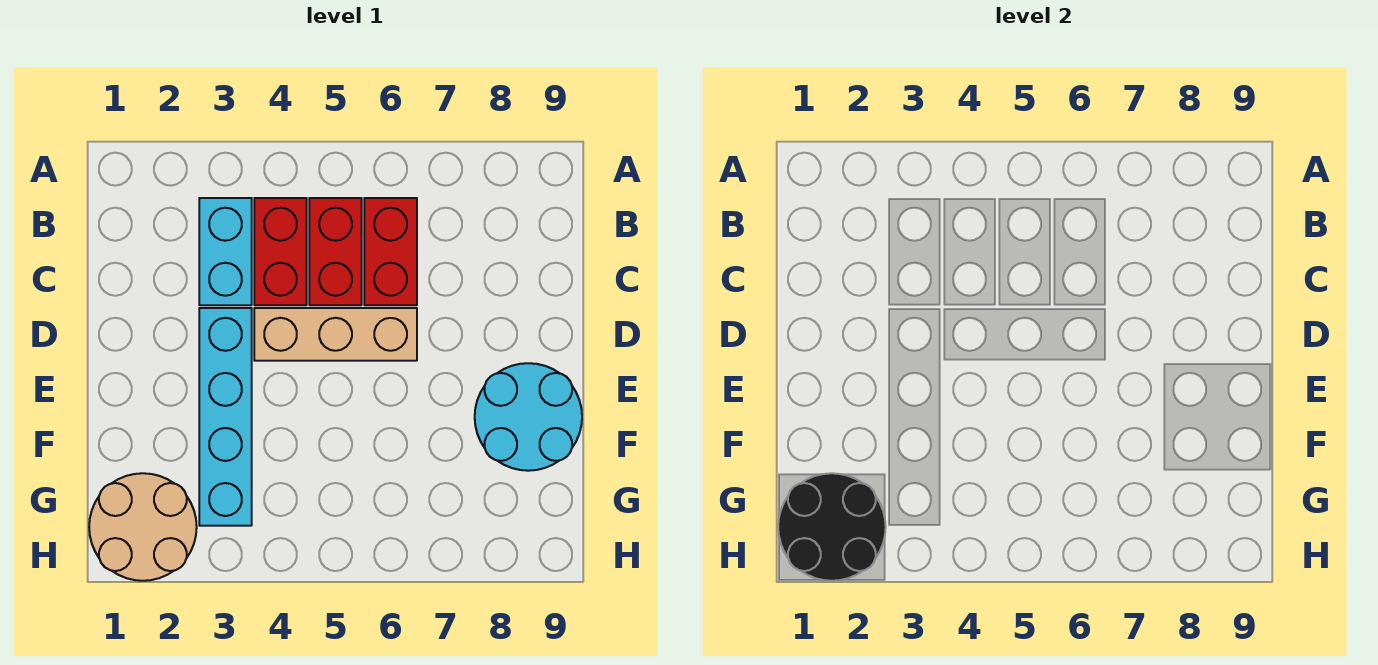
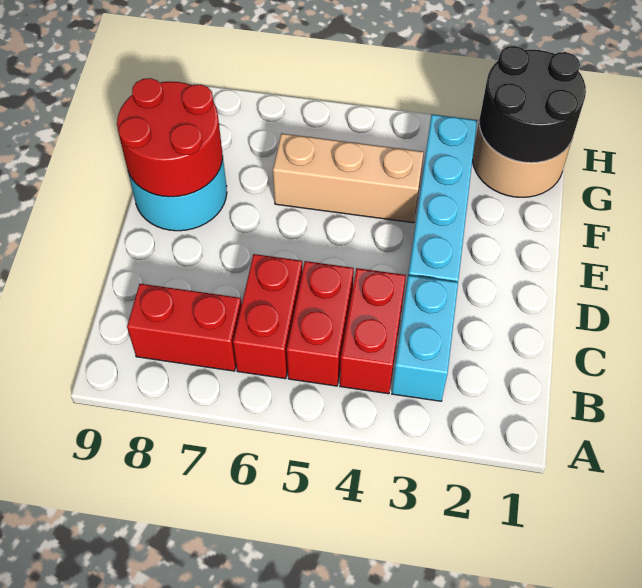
none -> red brick B7:B8 level 1
tan brick D4:D6 level 1 -> tan brick F4:F6 level 1
none -> red round brick E8:F9 level 2

